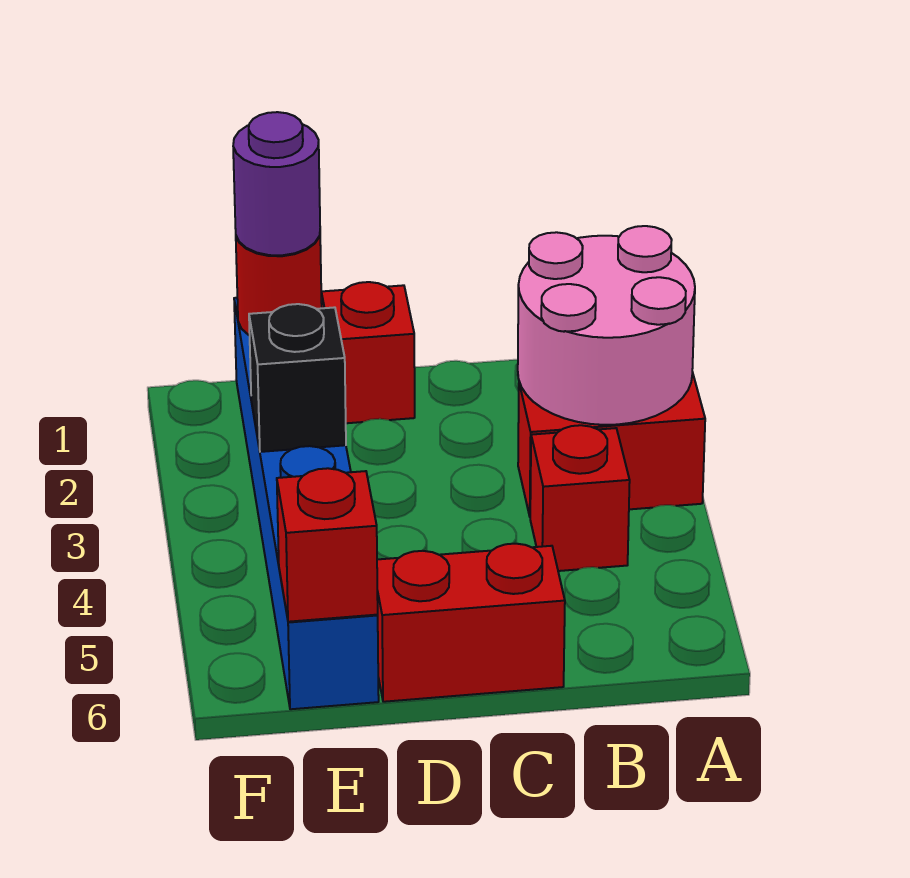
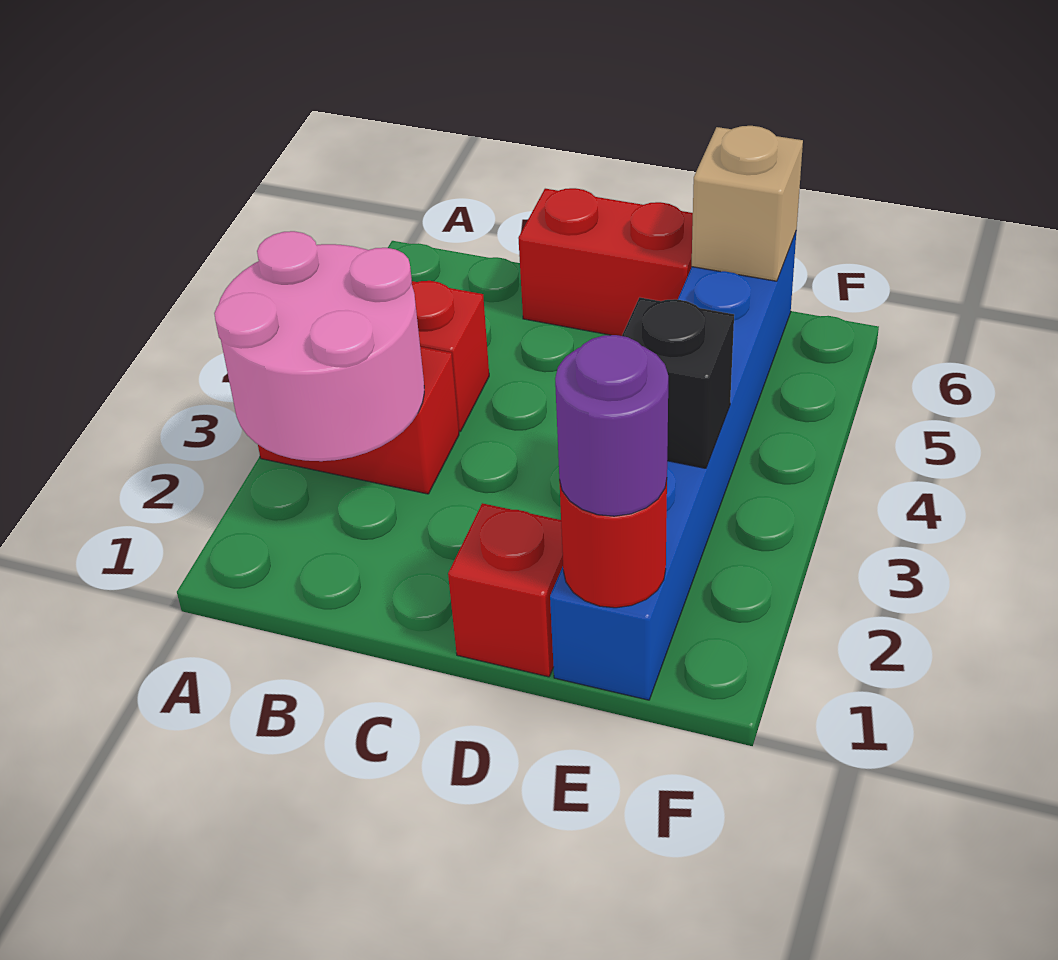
red brick E6 level 2 -> tan brick E6 level 2

